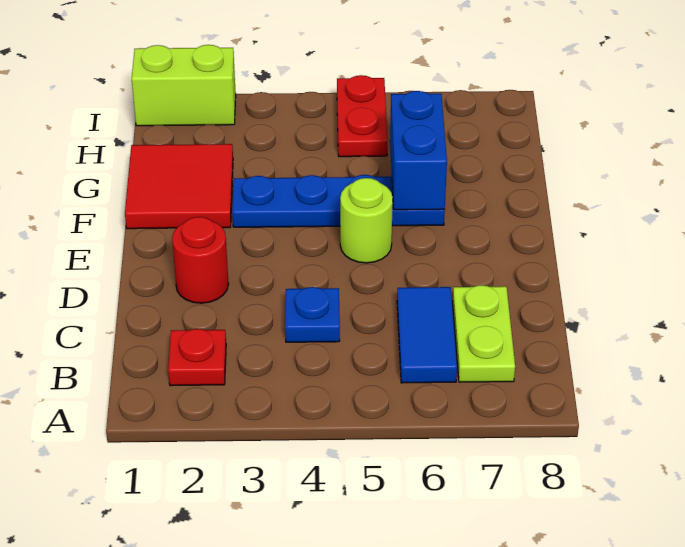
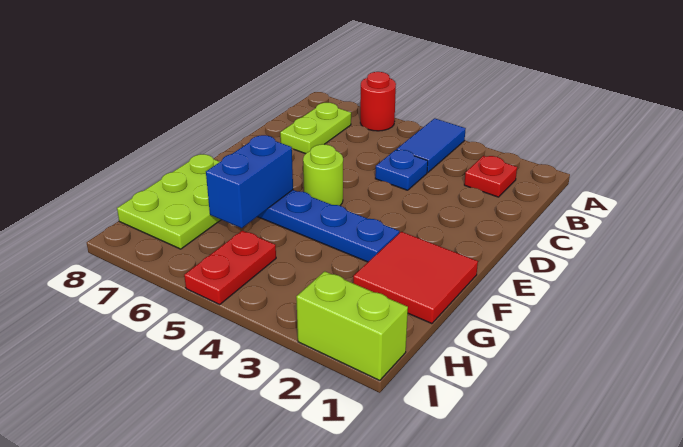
blue tile B6:C6 level 1 -> blue tile A4:B4 level 1
red round brick D2 level 1 -> red round brick A6 level 1
none -> lime plate F7:H8 level 1

